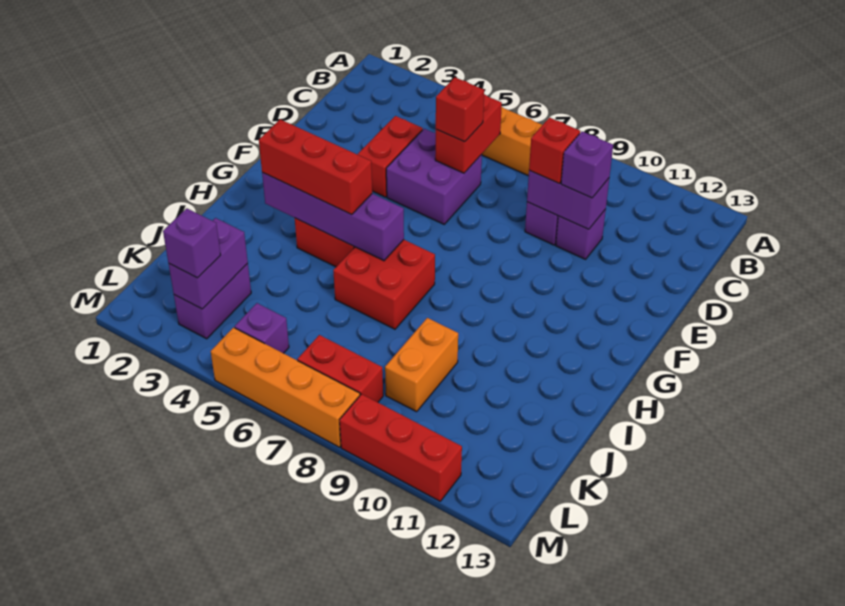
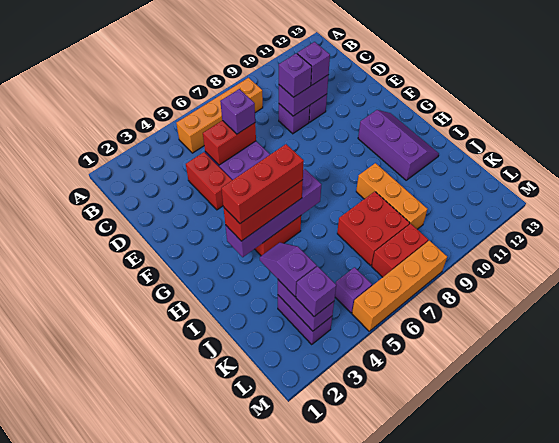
red brick C6:D6 level 2 -> red brick D5:D6 level 2
red brick D6 level 3 -> purple brick D6 level 3
red brick D9 level 3 -> purple brick D9 level 3
none -> purple slope G11:I12 level 1 top 11
red brick H6:I7 level 1 -> red brick J7:K8 level 1
none -> purple slope J3:K3 level 3 top K
orange brick J9:K9 level 1 -> orange brick I9:K9 level 1
red brick M9:M11 level 1 -> red brick H3:H5 level 4

